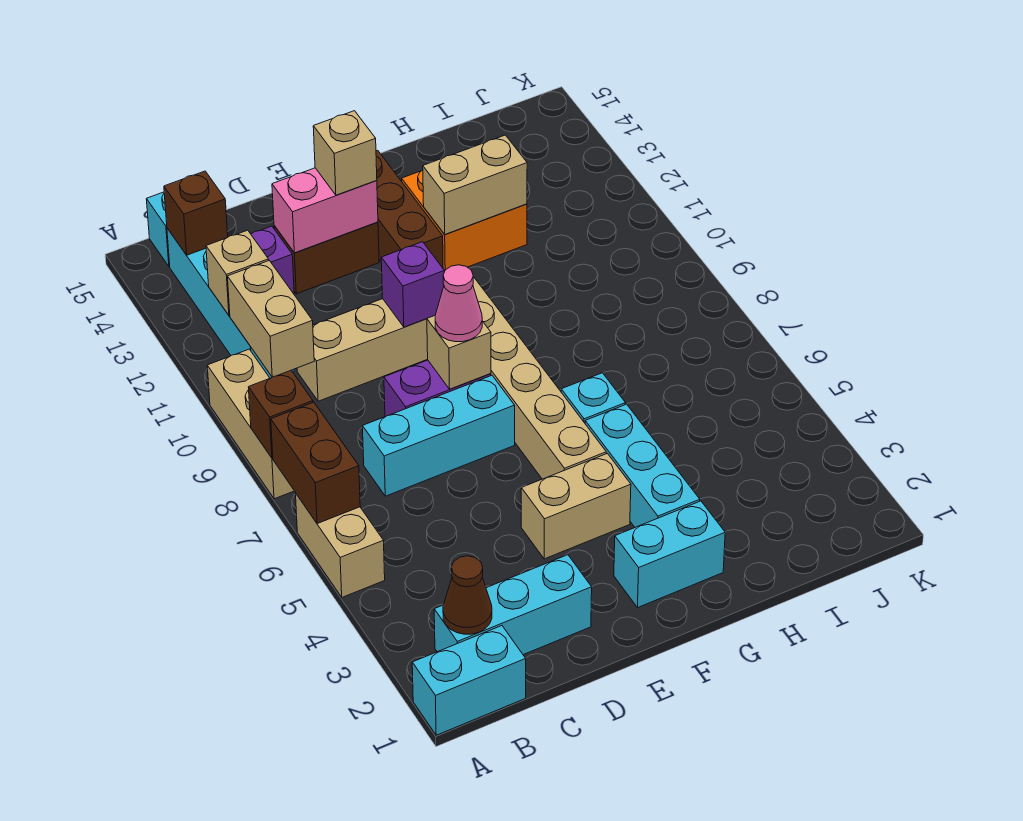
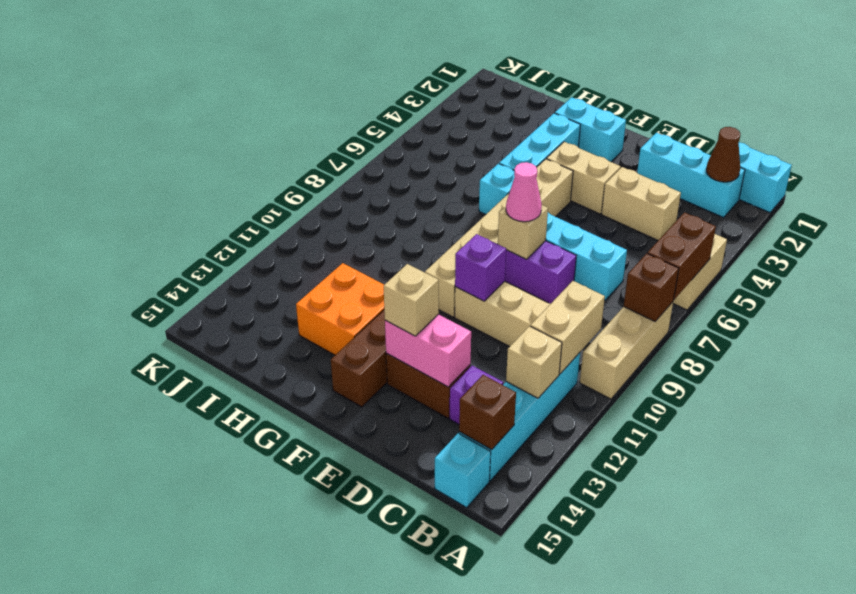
tan brick G12:H12 level 2 -> tan brick C4:D4 level 1

